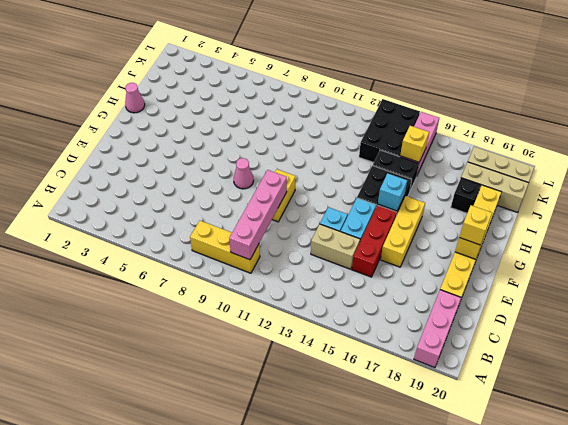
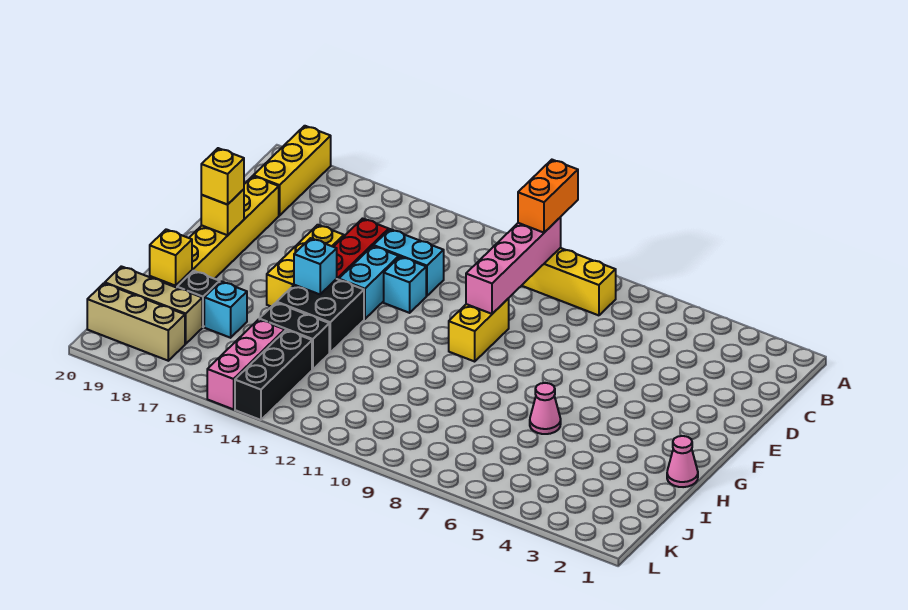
none -> orange brick A10:B10 level 3
pink brick A19:C19 level 1 -> yellow brick A19:C19 level 1
tan brick D13:D14 level 1 -> cyan brick D13:D14 level 1
pink cone F8 level 1 -> pink cone H6 level 1
none -> cyan brick I17 level 1
black brick J13:L14 level 1 -> black brick J14:L14 level 1
yellow brick J15 level 2 -> yellow brick I19 level 2

